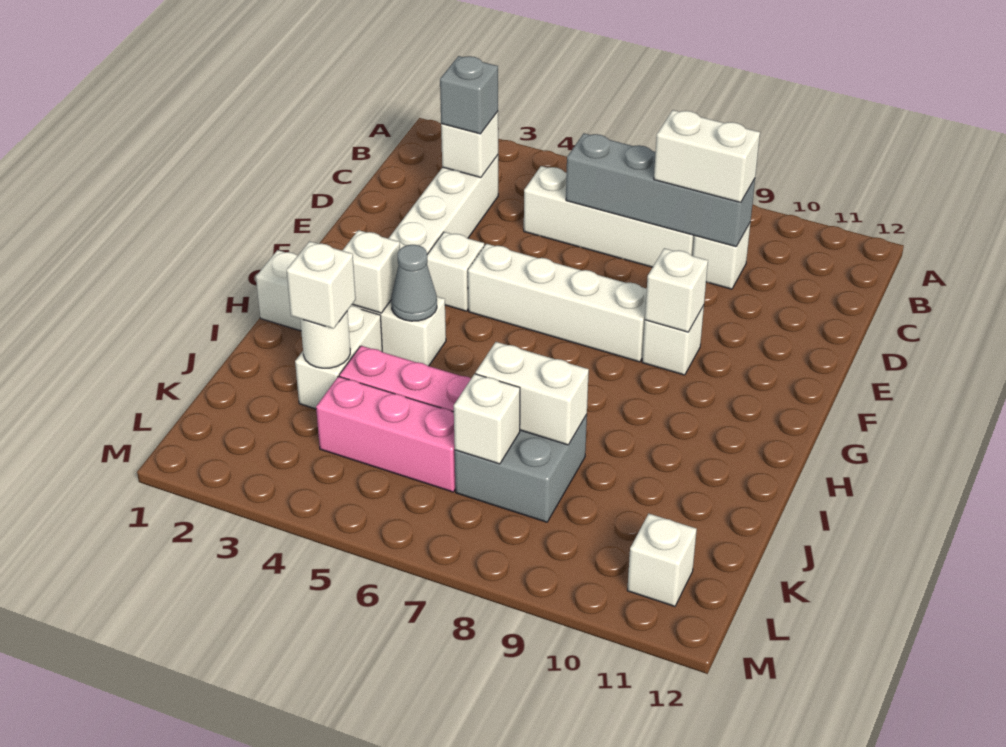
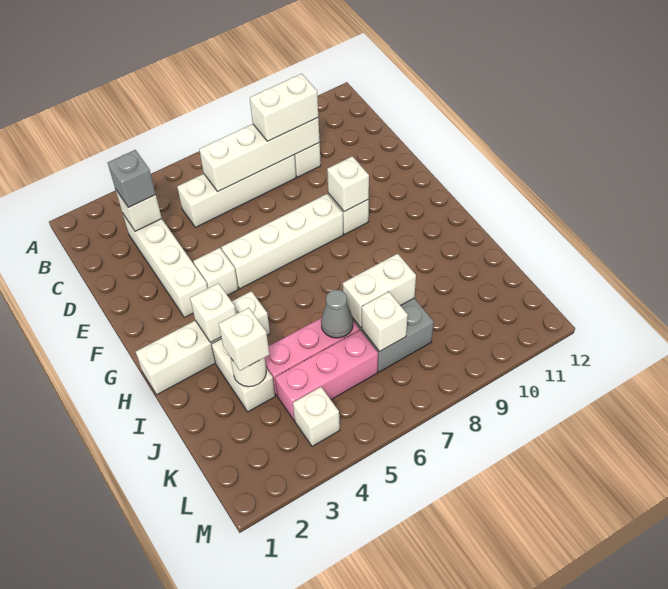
grey brick C6:C9 level 2 -> white brick C6:C9 level 2
grey cone H4 level 2 -> grey cone J6 level 2
white brick L11 level 1 -> white brick L4 level 1

